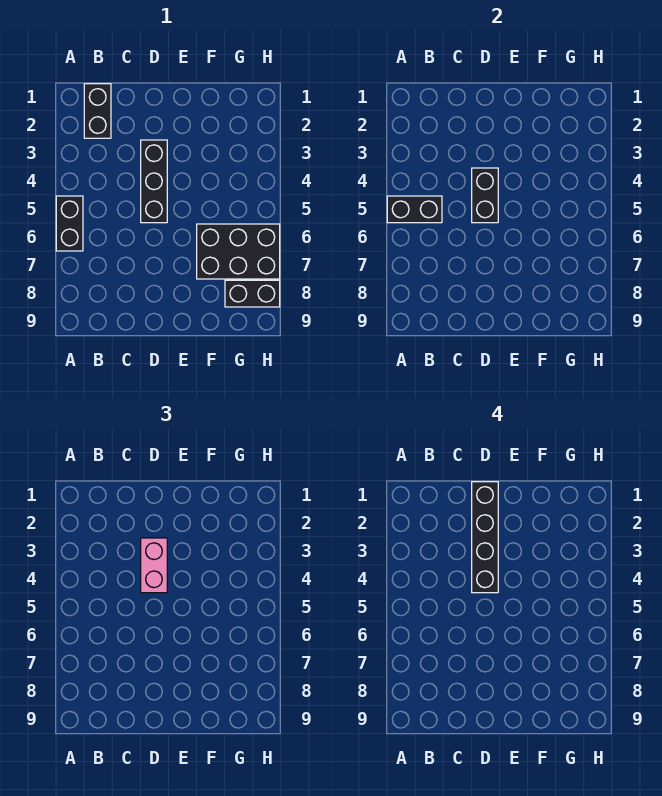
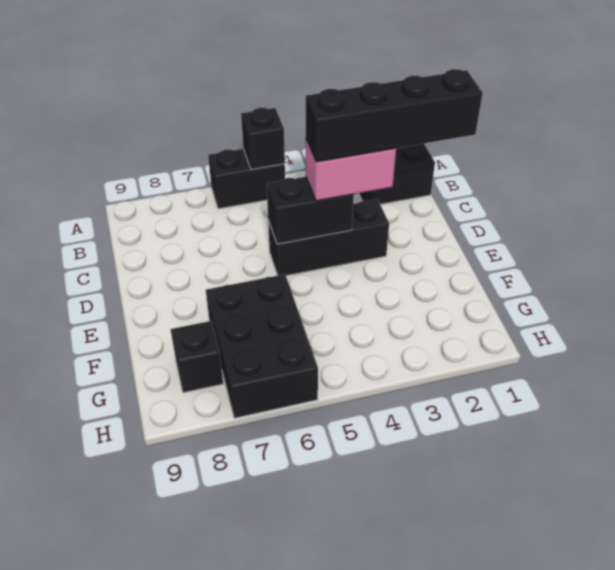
black brick A5:B5 level 2 -> black brick A5 level 2
black brick G8:H8 level 1 -> black brick G8 level 1

